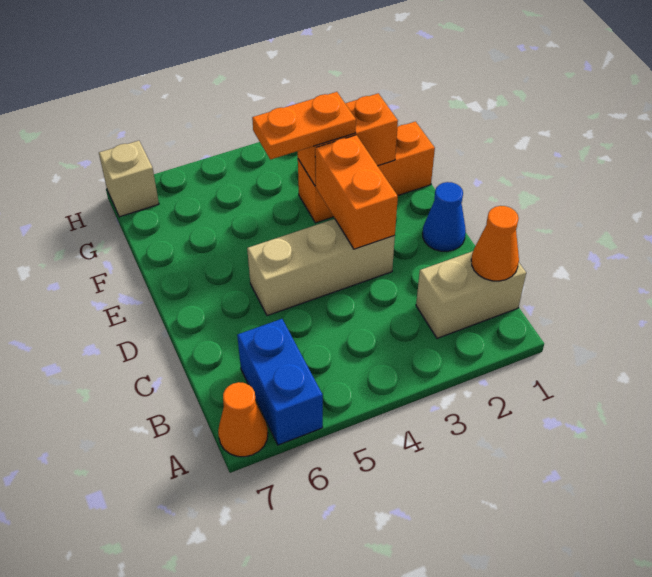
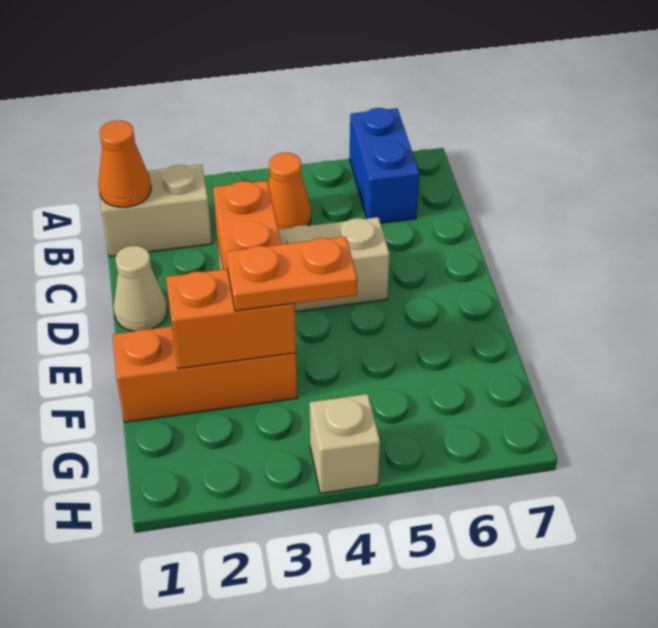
orange cone A7 level 1 -> orange cone B4 level 1
blue cone D1 level 1 -> tan cone D1 level 1
tan brick H7 level 1 -> tan brick H4 level 1

